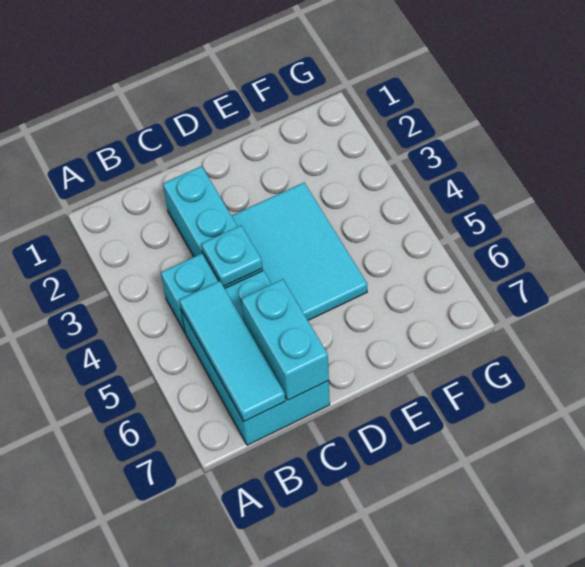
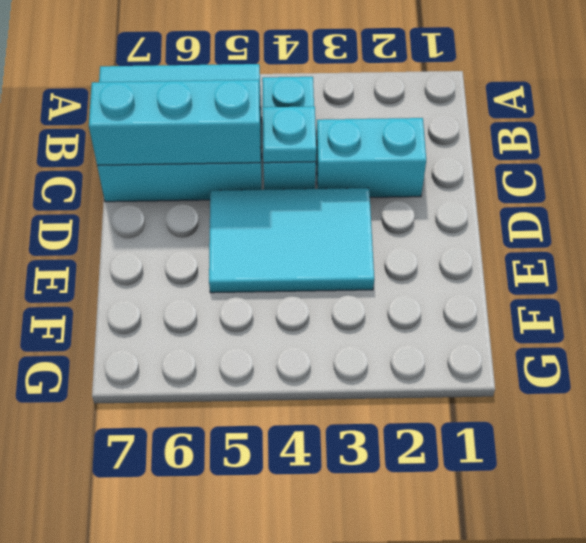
cyan brick C6:C7 level 2 -> cyan brick C5:C7 level 2

